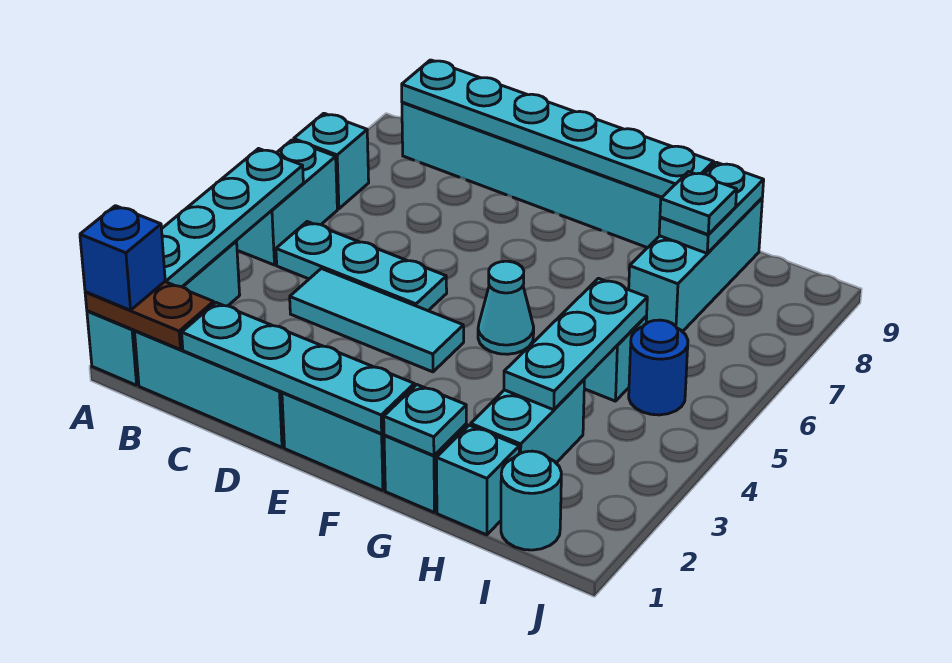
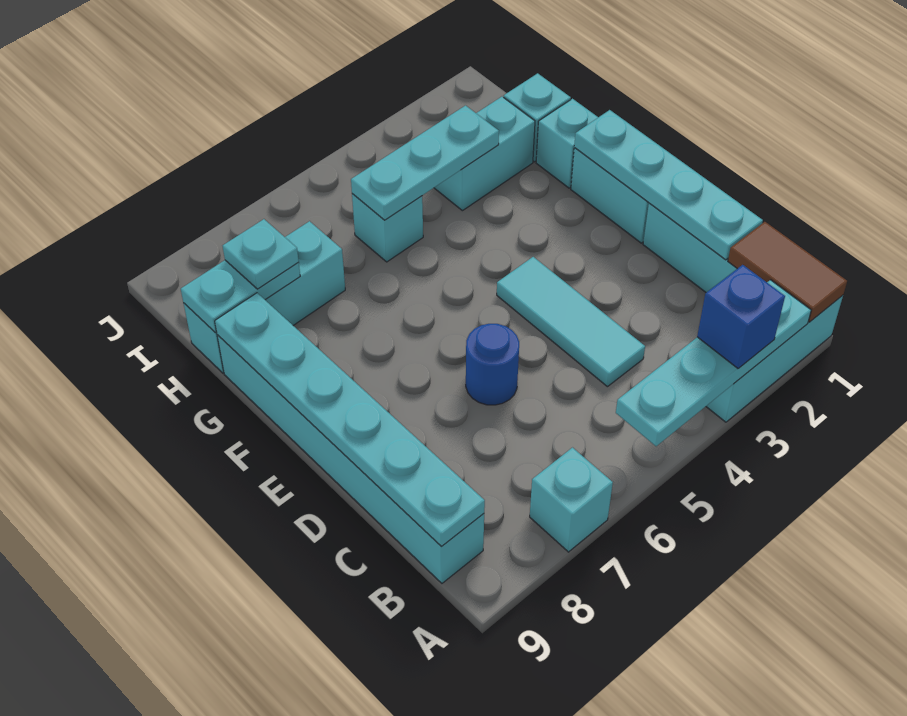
brown plate A1:B1 level 2 -> brown tile A1:B1 level 2
blue brick A1 level 3 -> blue brick A3 level 3
cyan brick A5:A6 level 1 -> none
cyan plate B5:D5 level 1 -> none
cyan cone F5 level 1 -> none
cyan plate G1 level 2 -> none
cyan round brick I1 level 1 -> none
blue round brick I5 level 1 -> blue round brick D6 level 1

